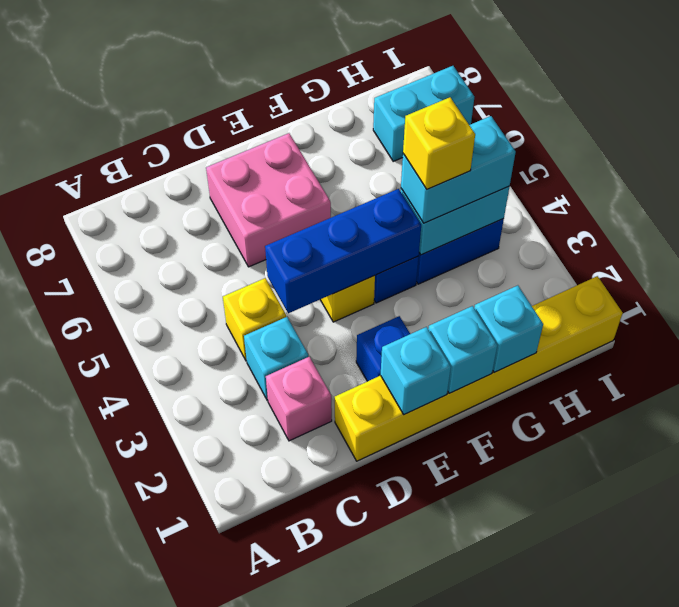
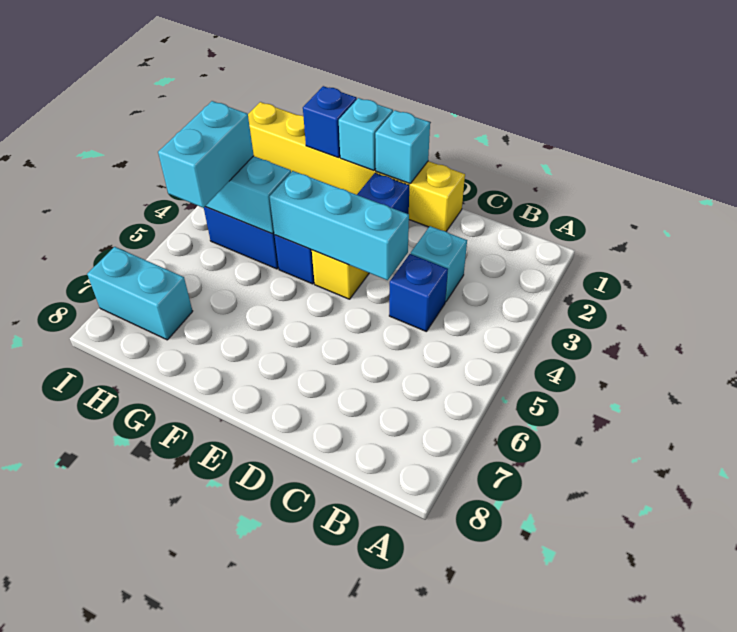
pink brick C2 level 1 -> none
yellow brick C4 level 1 -> blue brick C4 level 1
blue brick D4:F4 level 2 -> cyan brick D4:F4 level 2
pink brick D6:E7 level 1 -> none
cyan brick G1 level 2 -> blue brick G1 level 2
cyan brick G4:H4 level 3 -> cyan brick H4:H5 level 3
yellow brick G4 level 4 -> none

